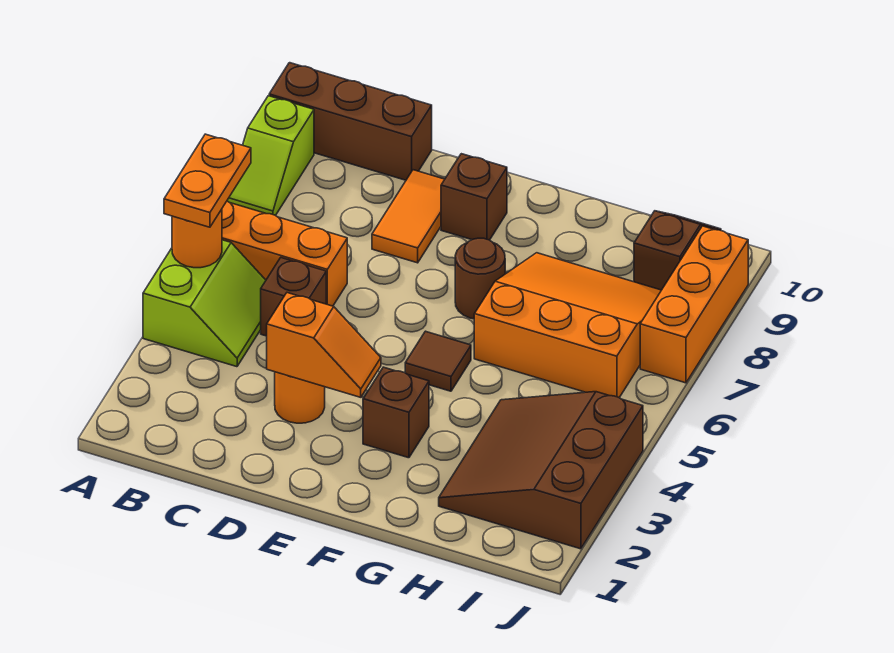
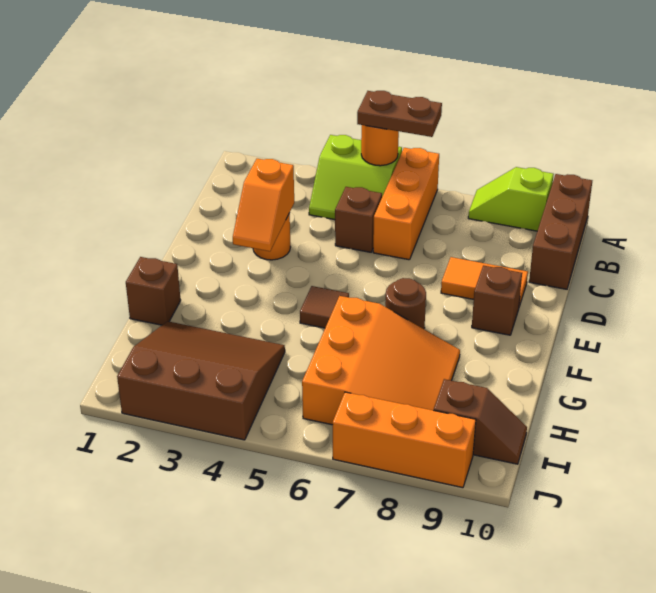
orange plate A5:A6 level 3 -> brown plate A5:A6 level 3
brown brick F3 level 1 -> brown brick G1 level 1

